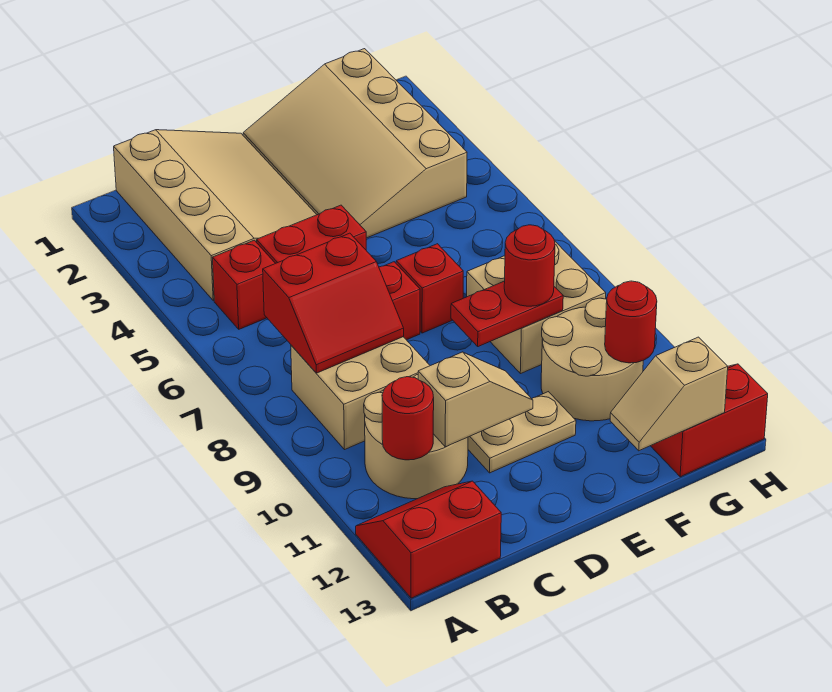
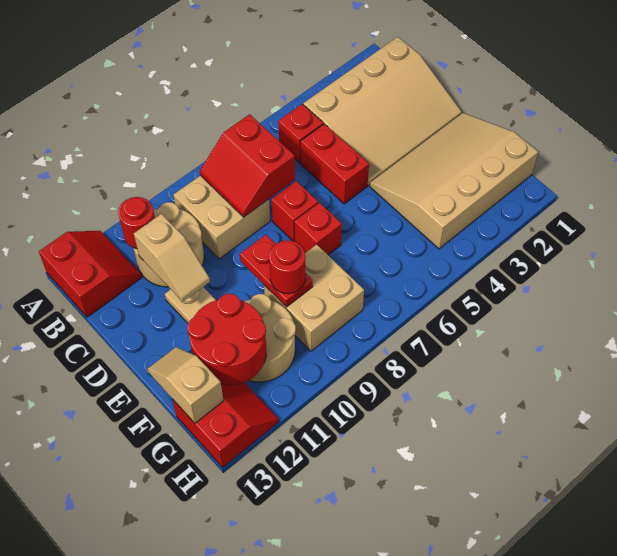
red round brick G11 level 2 -> red round brick F11:G12 level 2

